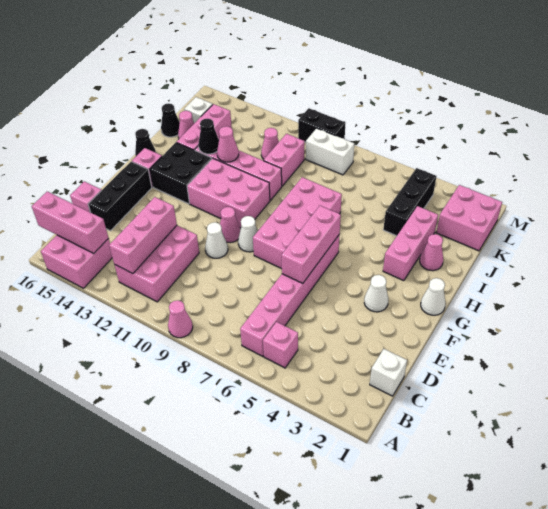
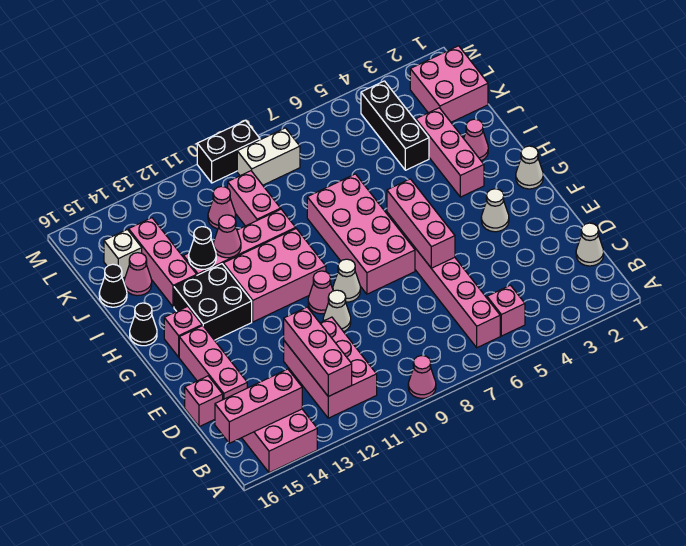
white brick C1 level 1 -> white cone C1 level 1
black brick D15:F15 level 1 -> pink brick D15:F15 level 1

